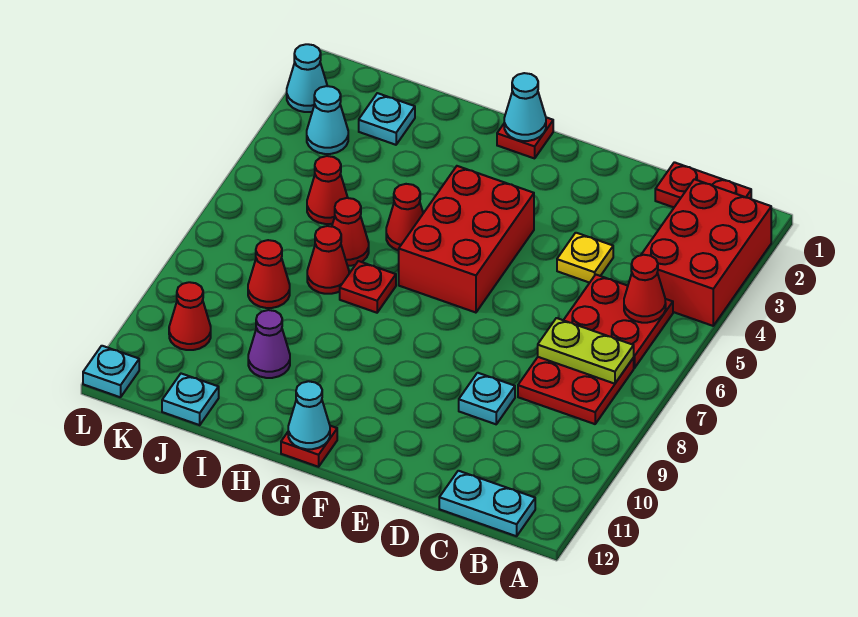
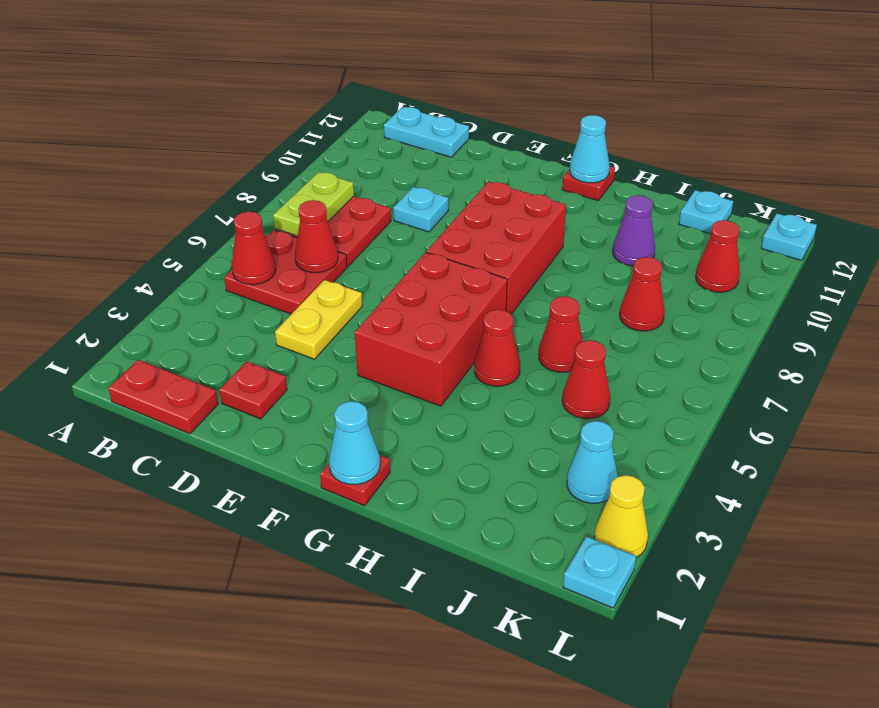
red brick A2:B4 level 1 -> red brick F7:G9 level 1
lime plate B7:C7 level 2 -> lime plate B7:B8 level 2
yellow plate D4 level 1 -> yellow plate D4:D5 level 1
red plate H7 level 1 -> red plate D2 level 1
red cone I7 level 1 -> red cone C6 level 2
cyan plate J2 level 1 -> cyan plate L1 level 1
cyan cone L2 level 1 -> yellow cone L2 level 1

